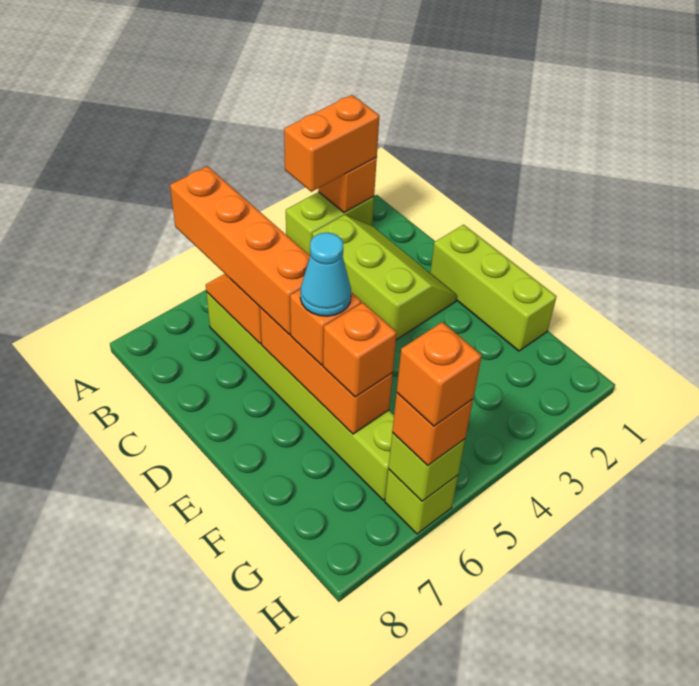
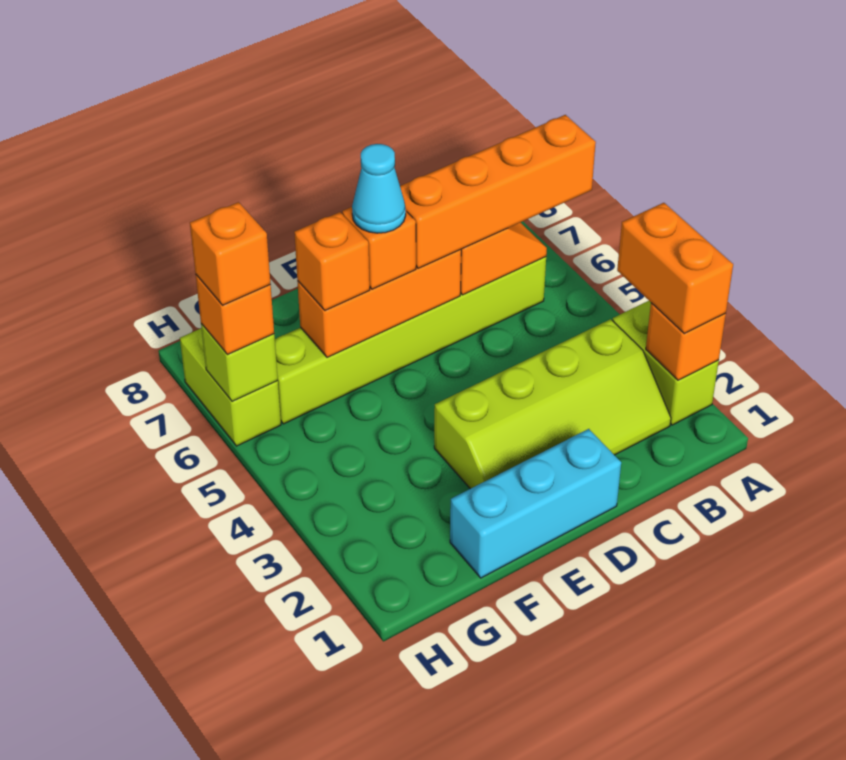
lime slope B2:D3 level 1 top 3 -> lime slope B2:E3 level 1 top 3
lime brick D1:F1 level 1 -> cyan brick D1:F1 level 1
lime brick H6 level 1 -> lime brick H6:H7 level 1

